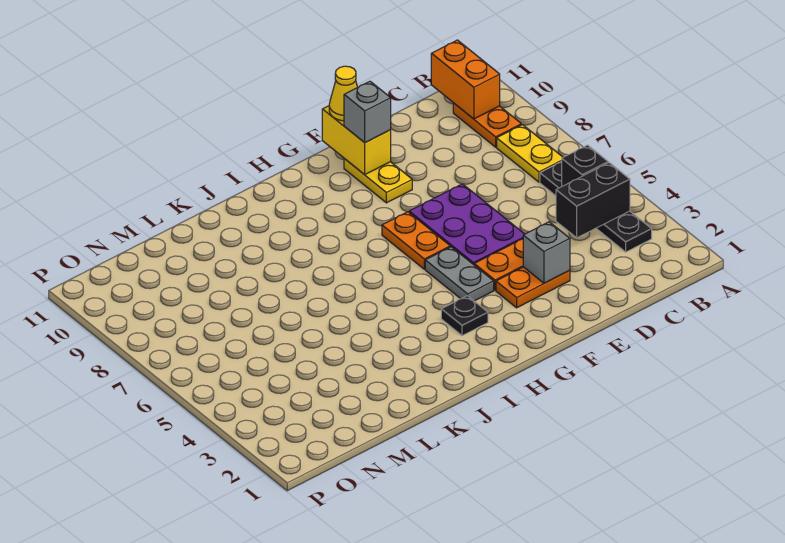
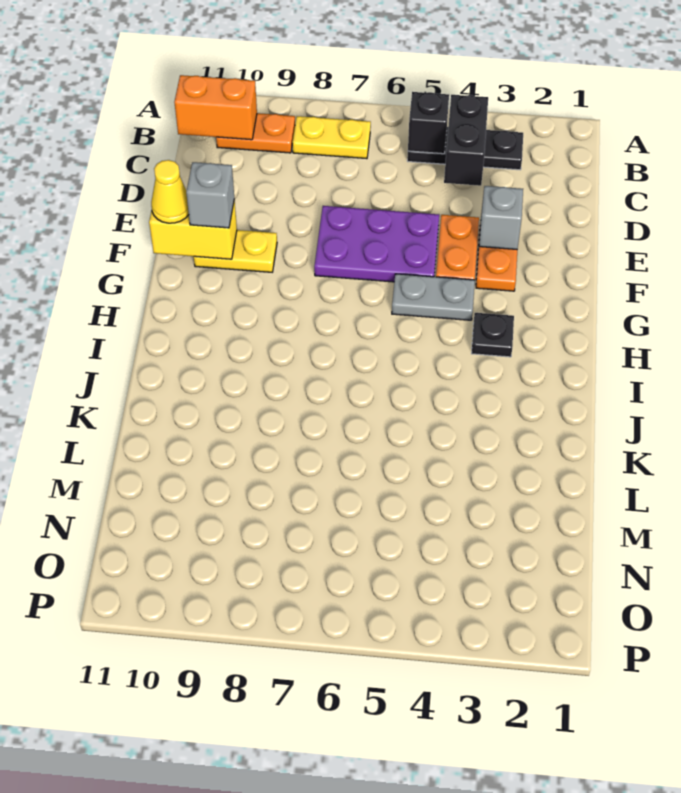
black plate B3:B6 level 1 -> black plate B3:B5 level 1
orange plate G6:G7 level 1 -> none

